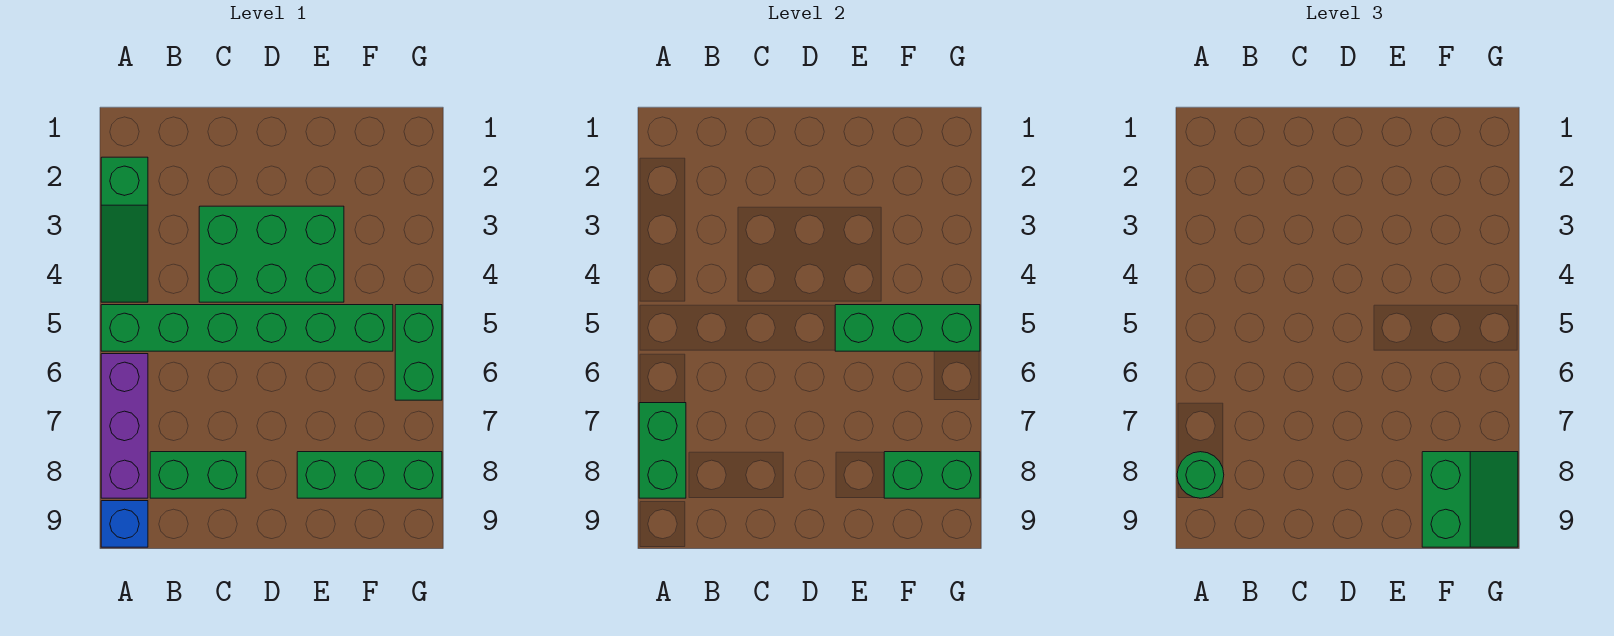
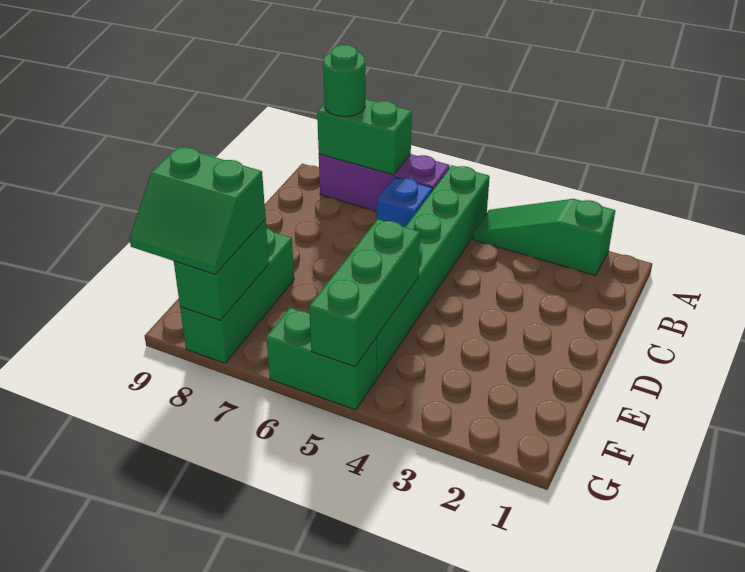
blue brick A9 level 1 -> blue brick B6 level 1
green brick B8:C8 level 1 -> none
green brick C3:E4 level 1 -> none

